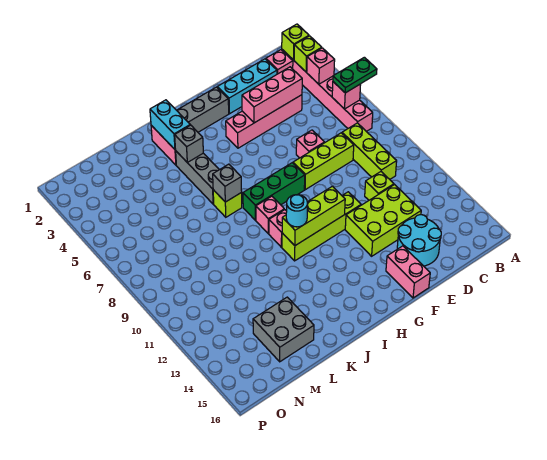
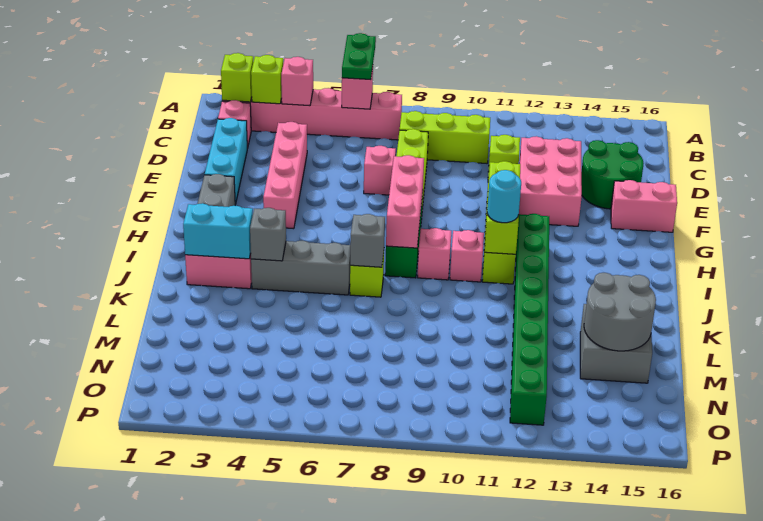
pink brick D4:F4 level 2 -> pink brick G8:I8 level 2
lime brick D12:F13 level 1 -> pink brick D12:F13 level 1
cyan round brick D14:E15 level 1 -> green round brick D14:E15 level 1
none -> green brick H12:O12 level 1
none -> grey round brick L14:M15 level 2

